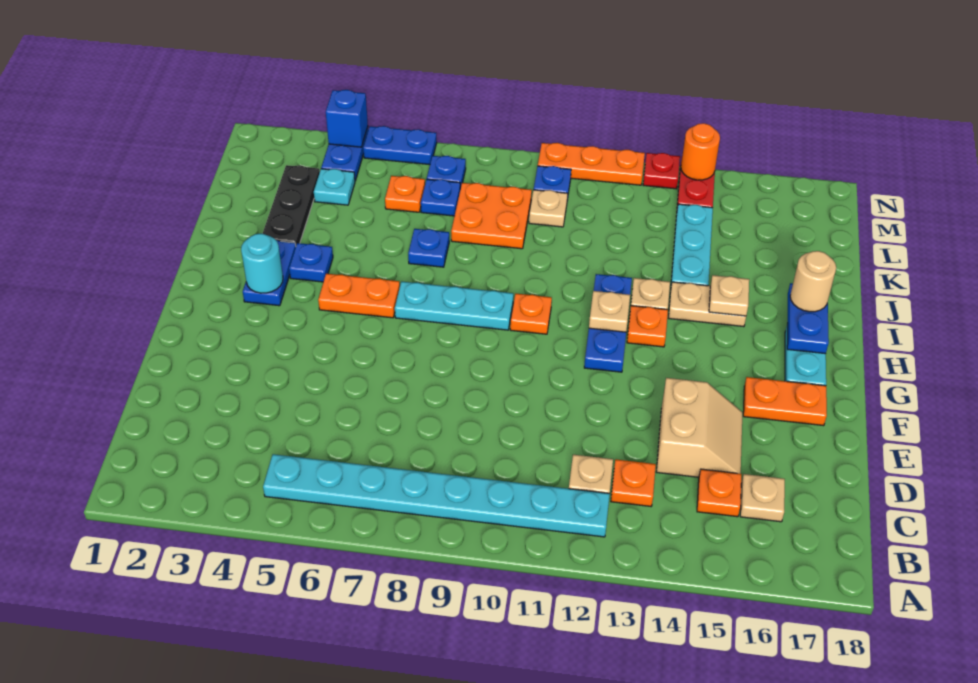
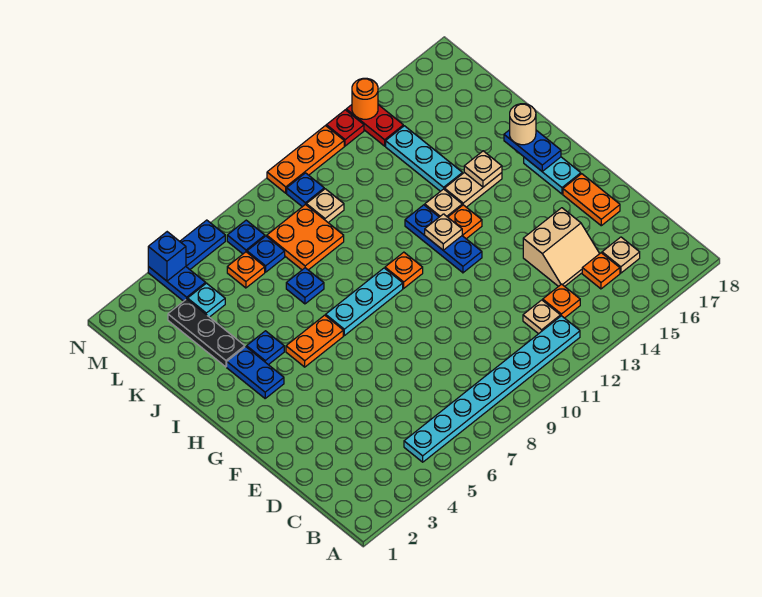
tan slope D14:E15 level 1 top 14 -> tan slope D14:E15 level 1 top E
orange plate F16:F17 level 1 -> orange plate E17:F17 level 1
cyan round brick H3 level 2 -> none

